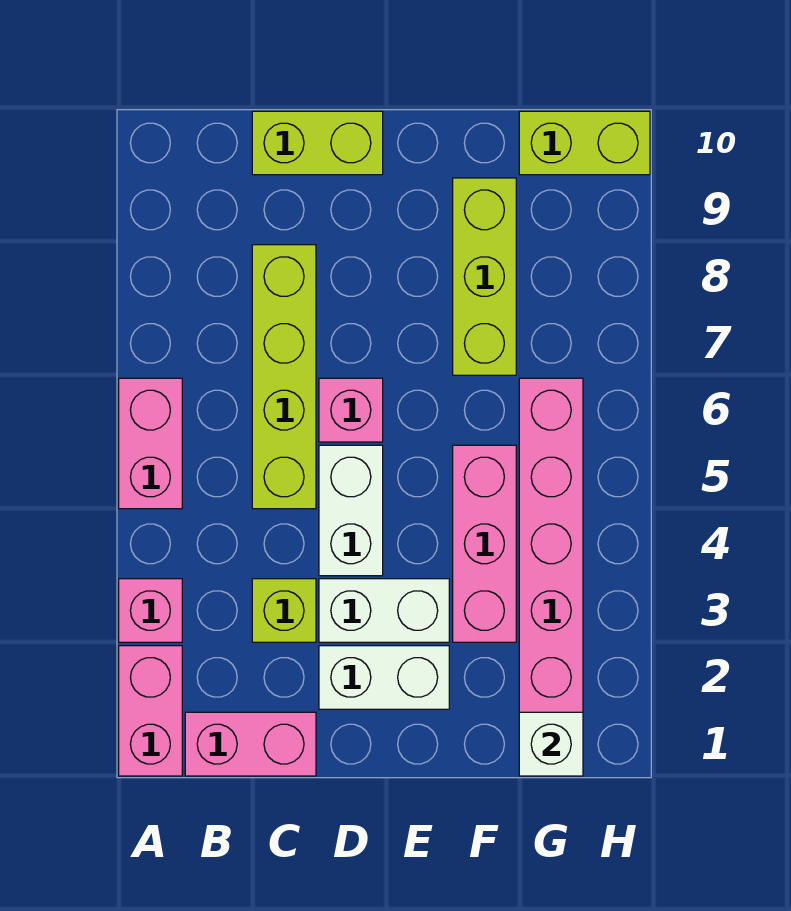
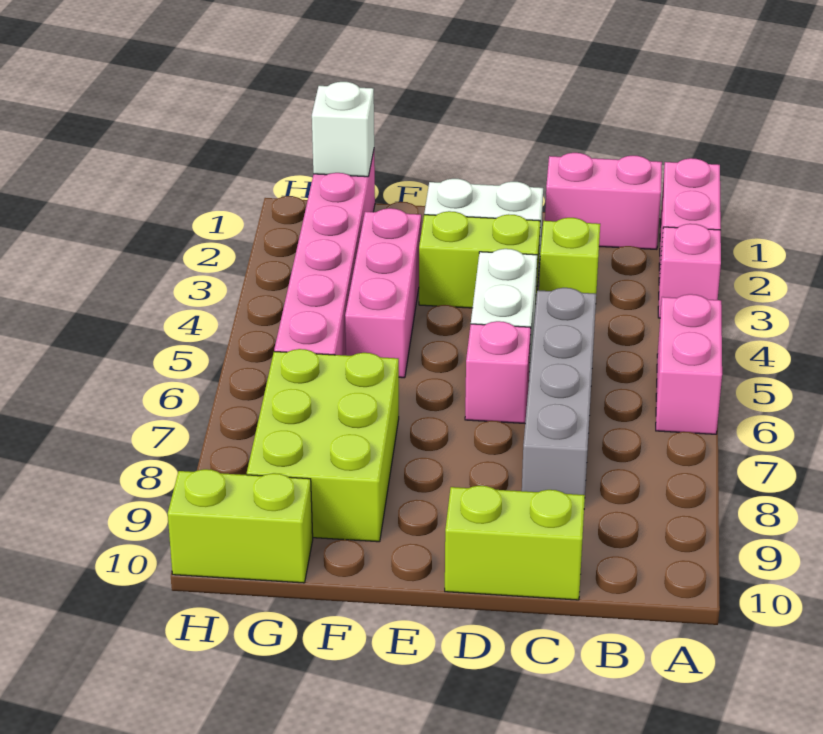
lime brick C5:C8 level 1 -> grey brick C5:C8 level 1
white brick D3:E3 level 1 -> lime brick D3:E3 level 1
lime brick F7:F9 level 1 -> lime brick F7:G9 level 1

